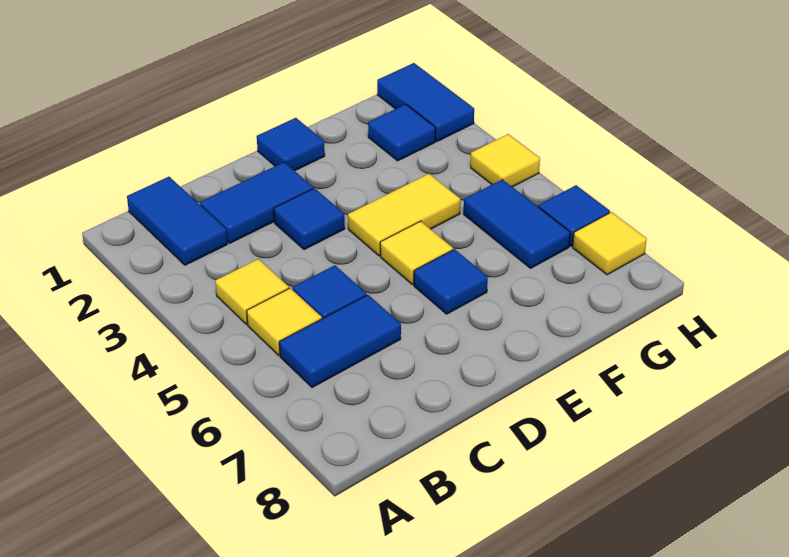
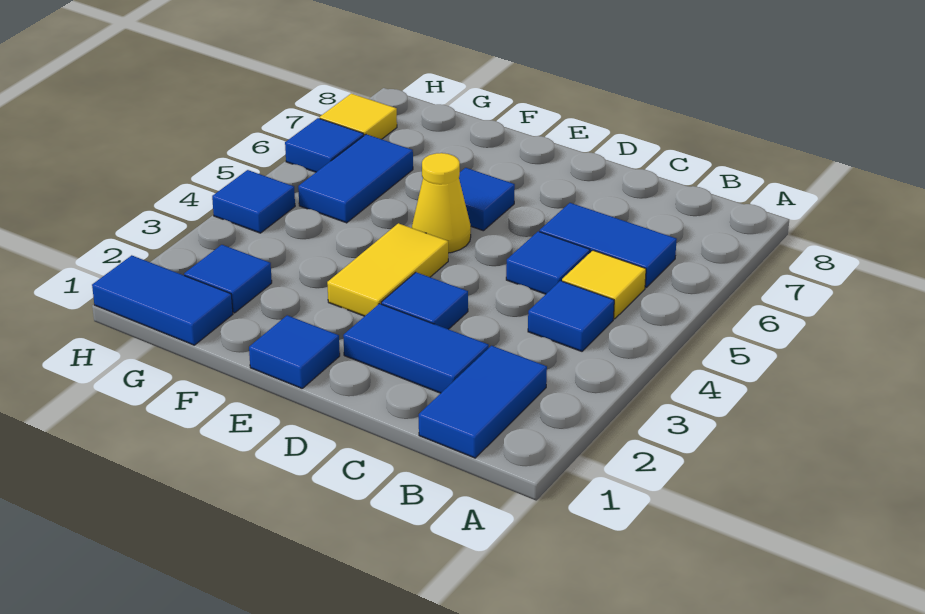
yellow tile B4 level 1 -> blue tile B4 level 1
yellow tile E4:F4 level 1 -> yellow tile E3:E4 level 1
yellow tile E5 level 1 -> yellow cone E5 level 1
blue tile H1:H2 level 1 -> blue tile G1:H1 level 1
yellow tile H4 level 1 -> blue tile H4 level 1

